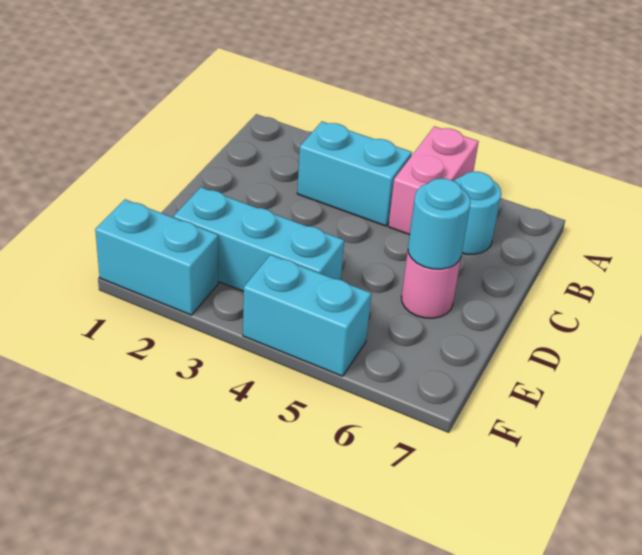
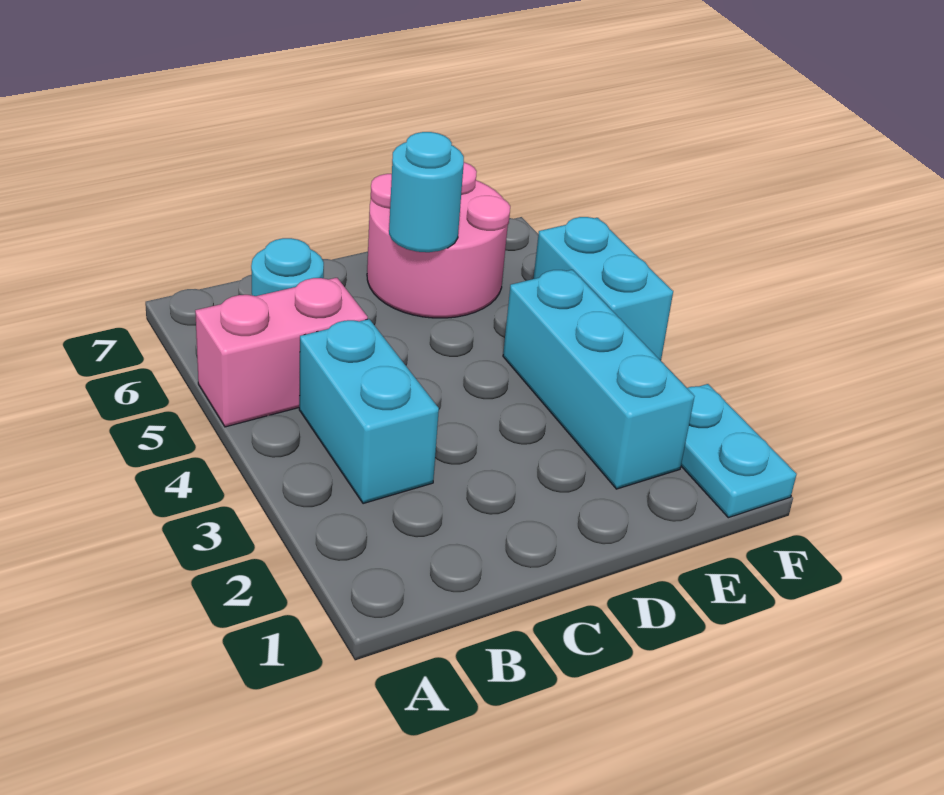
pink round brick D6 level 1 -> pink round brick D6:E7 level 1
cyan brick F1:F2 level 1 -> cyan plate F1:F2 level 1

